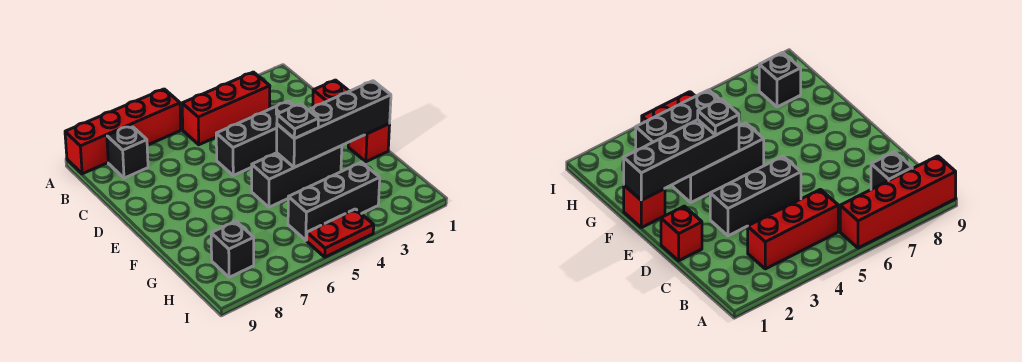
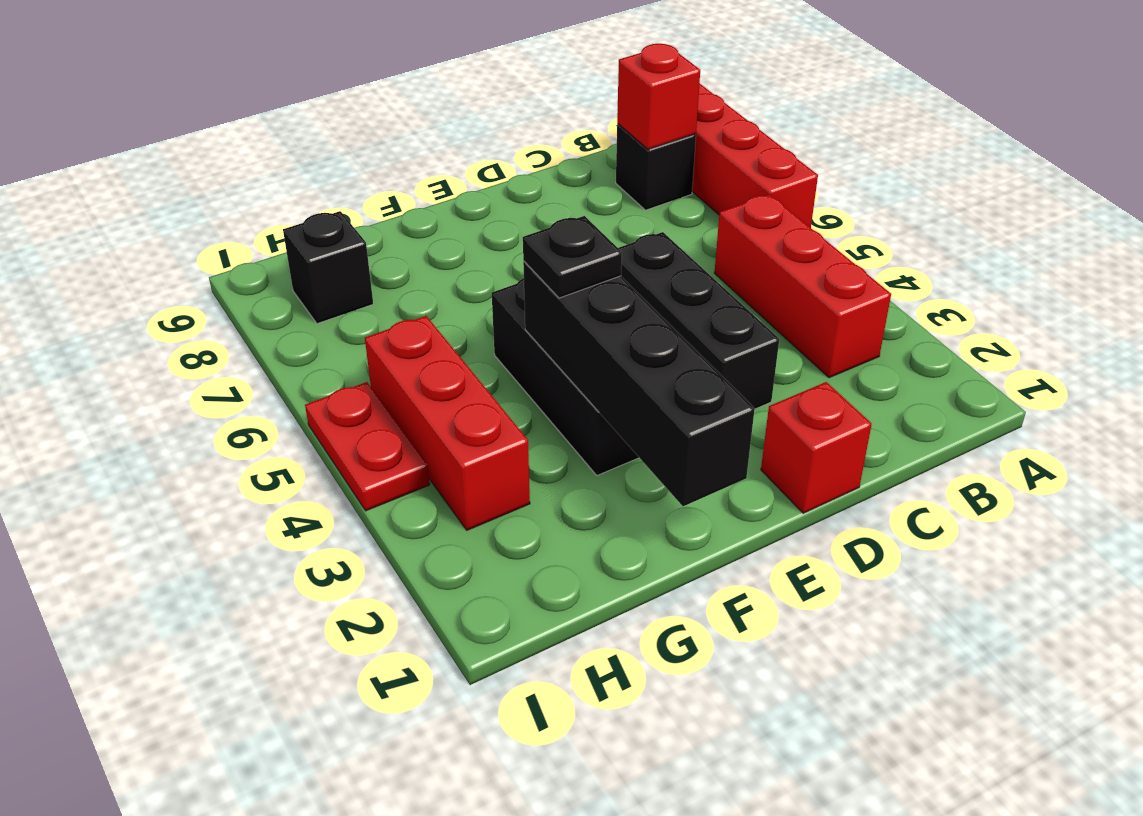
red brick F1 level 1 -> red brick B8 level 2
black brick H3:H5 level 1 -> red brick H3:H5 level 1

